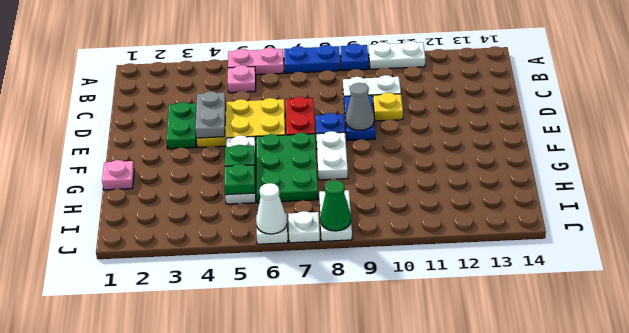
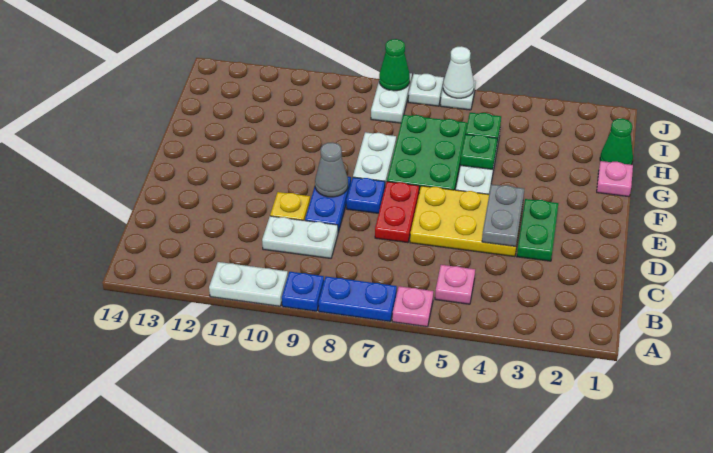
pink plate A5:A6 level 1 -> pink plate A6 level 1
none -> green cone H1 level 1

